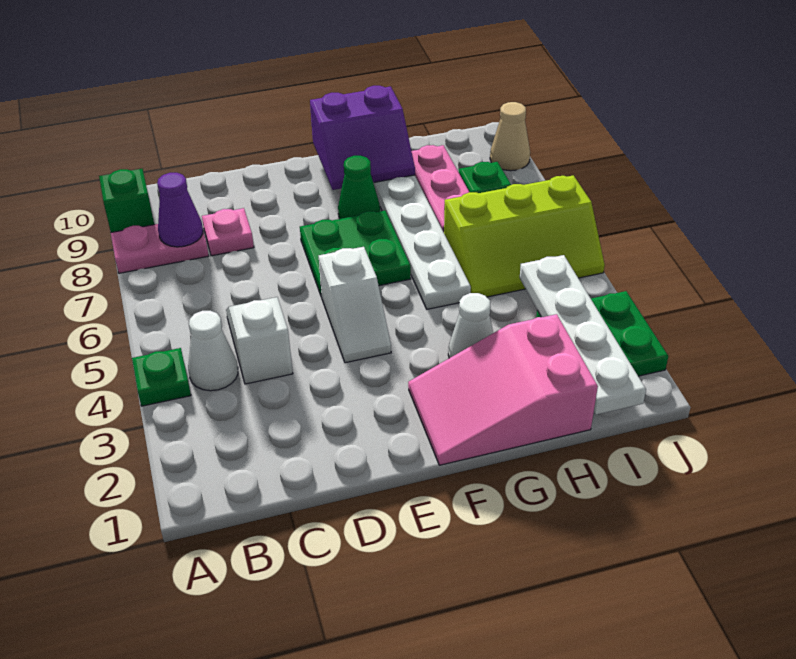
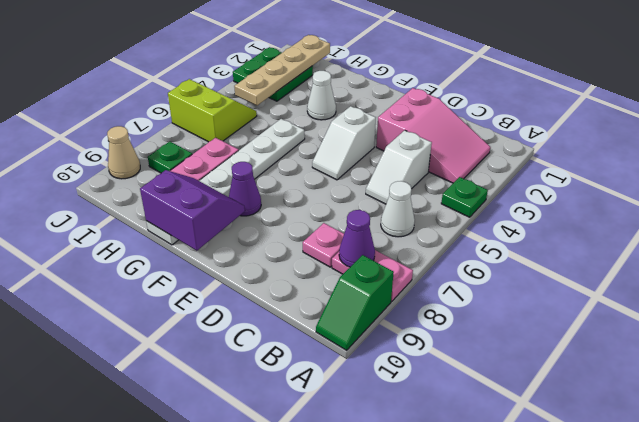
white cone B4 level 1 -> white cone B6 level 1
white slope E4:E5 level 1 top 5 -> white slope E4:E5 level 1 top 4
green plate E6:F7 level 1 -> none
pink slope F1:H2 level 1 top H -> pink slope B2:D3 level 1 top D
green cone F8 level 1 -> purple cone F8 level 1
lime slope H5:J6 level 1 top 6 -> lime slope I5:J6 level 1 top 6
white plate I1:I4 level 2 -> tan plate I1:I4 level 2

